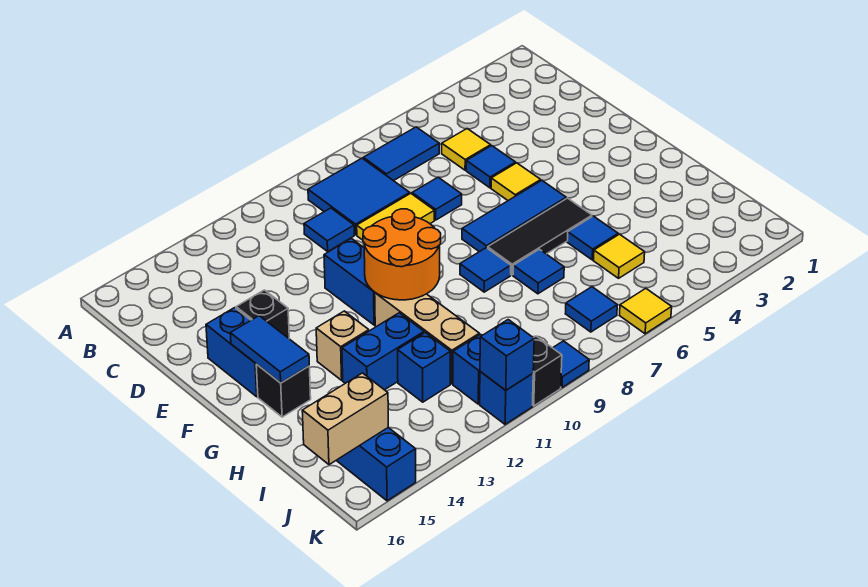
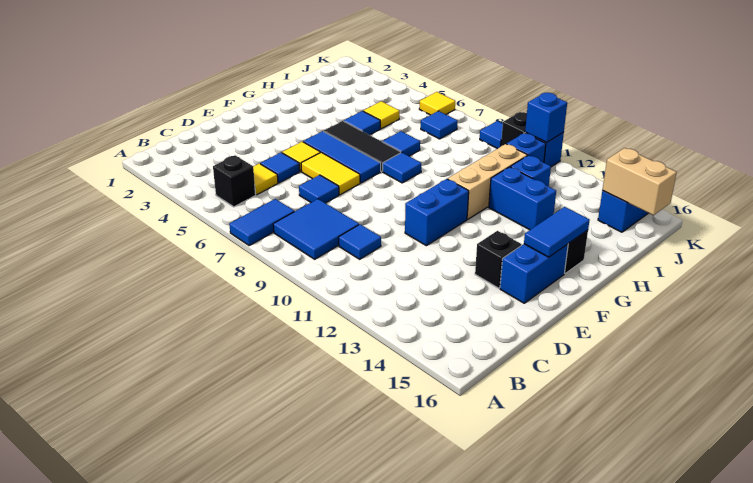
none -> black brick B5 level 1
blue tile B6:B7 level 1 -> blue tile A7:B7 level 1
yellow tile D8:D9 level 1 -> yellow tile E6:E7 level 1
orange round brick F10:G11 level 2 -> none
tan brick G13 level 1 -> none

